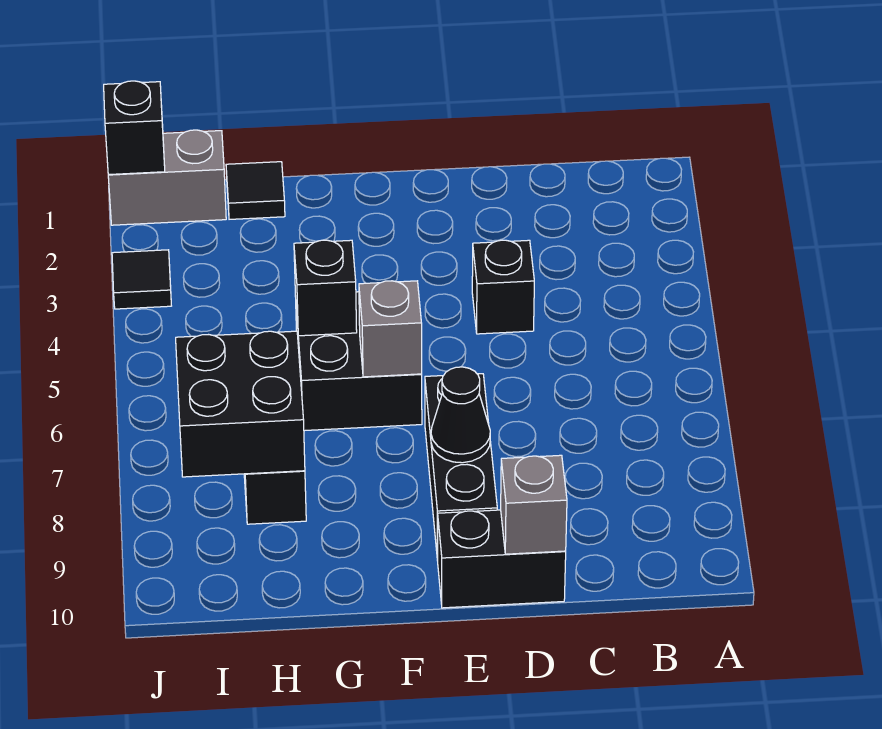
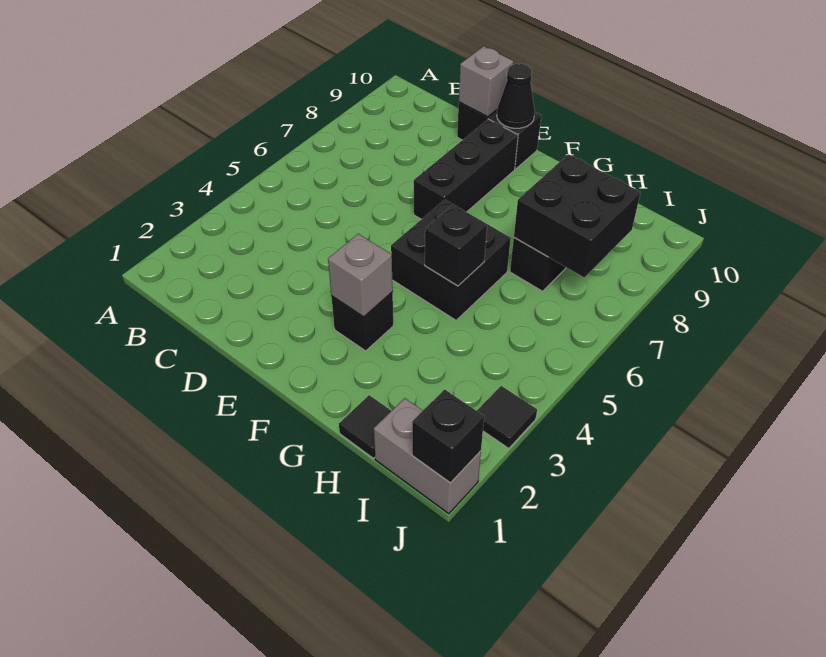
black brick D4 level 1 -> black brick F3 level 1
black cone E8 level 2 -> black cone E10 level 2
grey brick F6 level 2 -> grey brick F3 level 2

